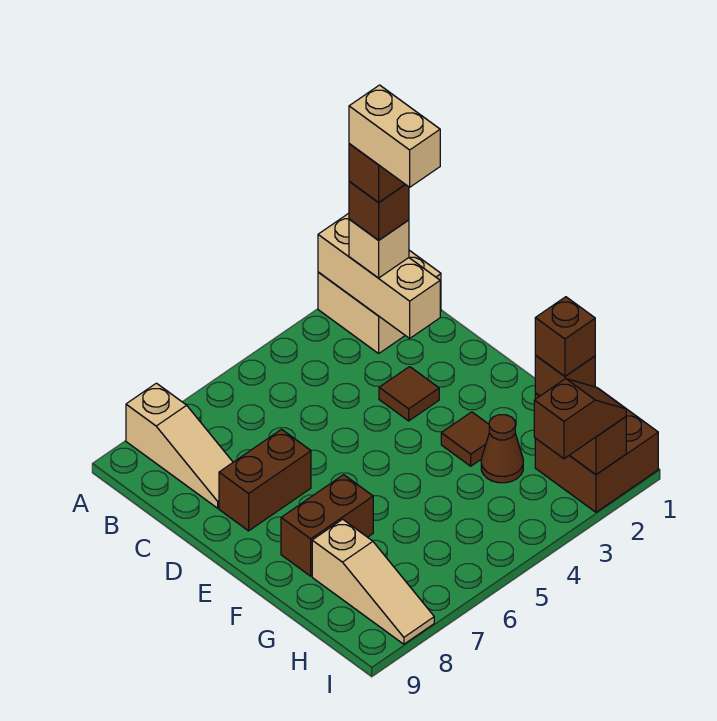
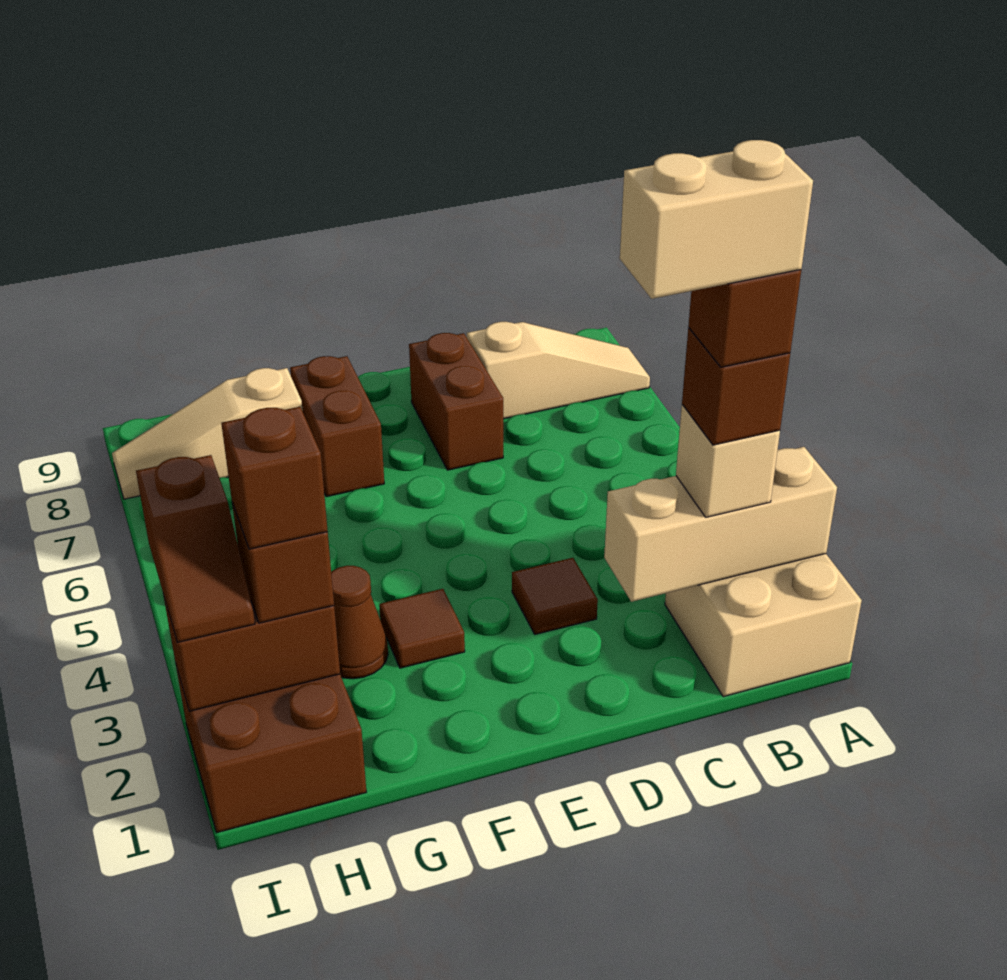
tan slope A8:C8 level 1 top A -> tan slope A8:C8 level 1 top C

